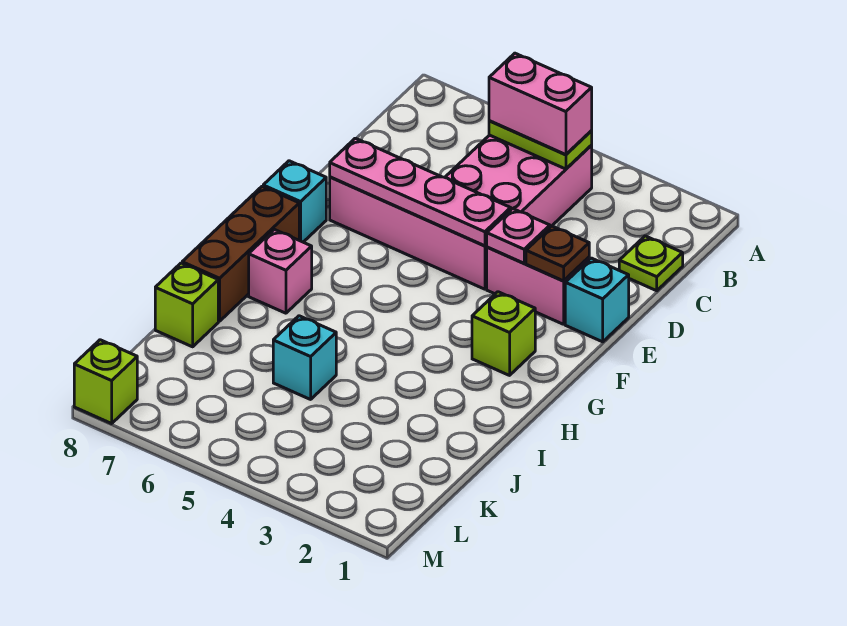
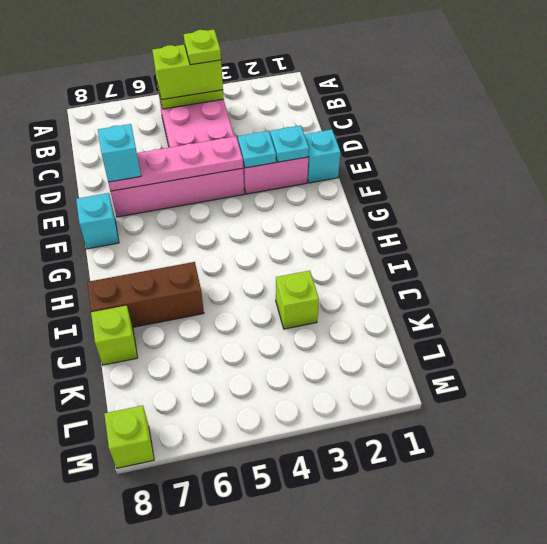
pink brick B4:B5 level 3 -> lime brick B4:B5 level 3
lime plate C1 level 1 -> lime plate B4 level 4
brown plate E2 level 2 -> cyan plate E2 level 2
pink plate E3 level 2 -> cyan plate E3 level 2
lime brick G2 level 1 -> lime brick J3 level 1
brown brick G8:I8 level 1 -> brown brick I6:I8 level 1
pink brick H7 level 1 -> none
cyan brick J5 level 1 -> cyan brick E7 level 3

